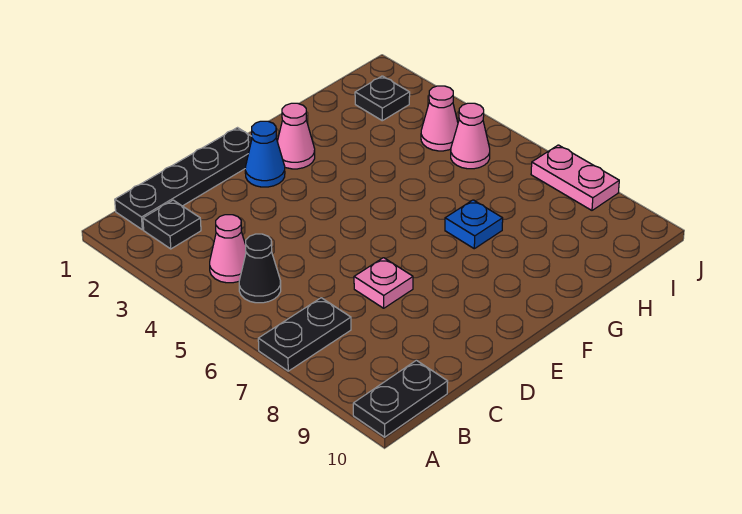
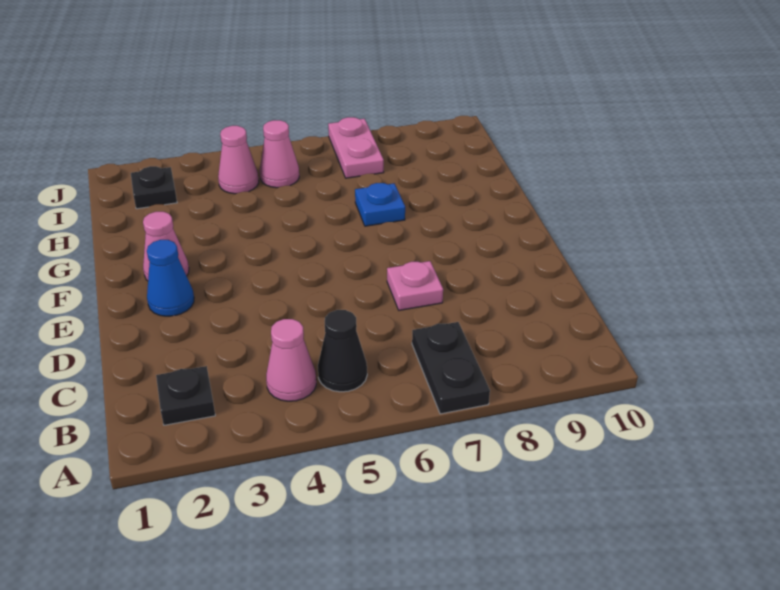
black plate A10:B10 level 1 -> none
black plate B1:E1 level 1 -> none
pink plate J7:J8 level 1 -> pink plate I7:J7 level 1

